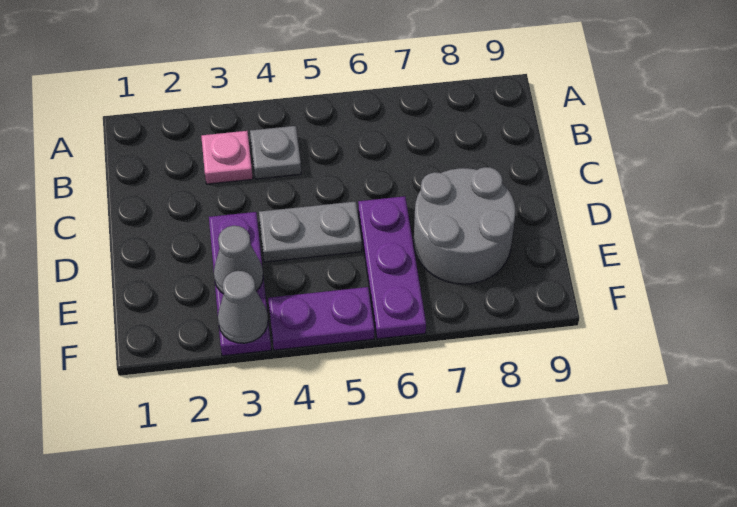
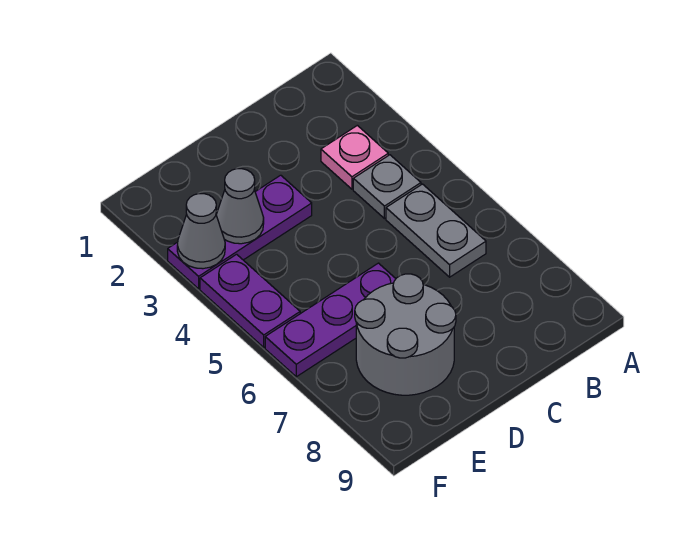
grey plate D4:D5 level 1 -> grey plate B5:B6 level 1

